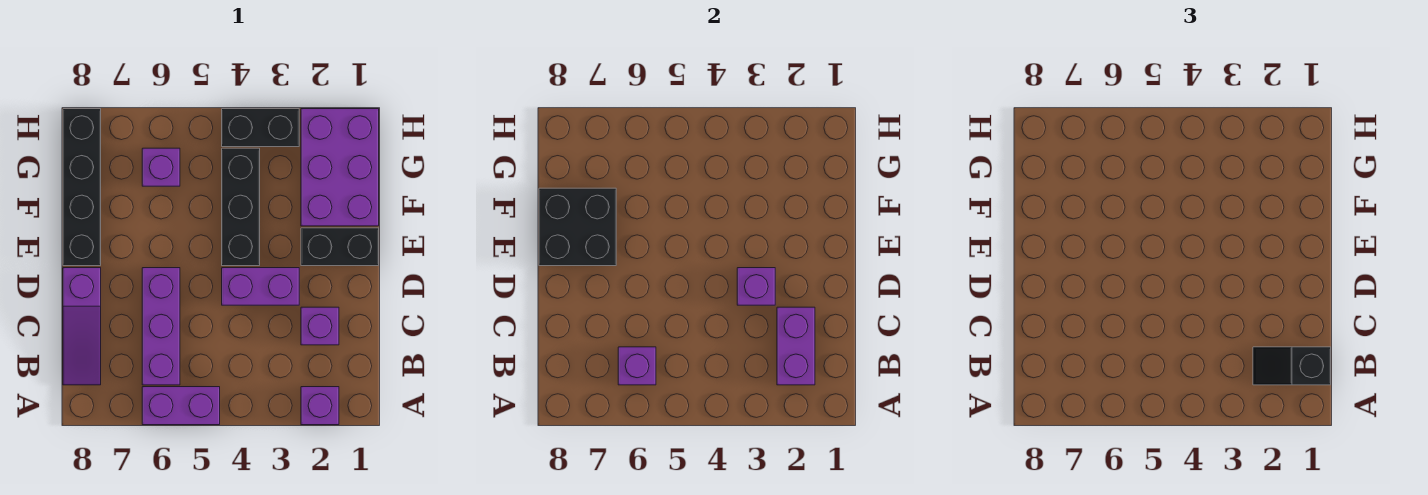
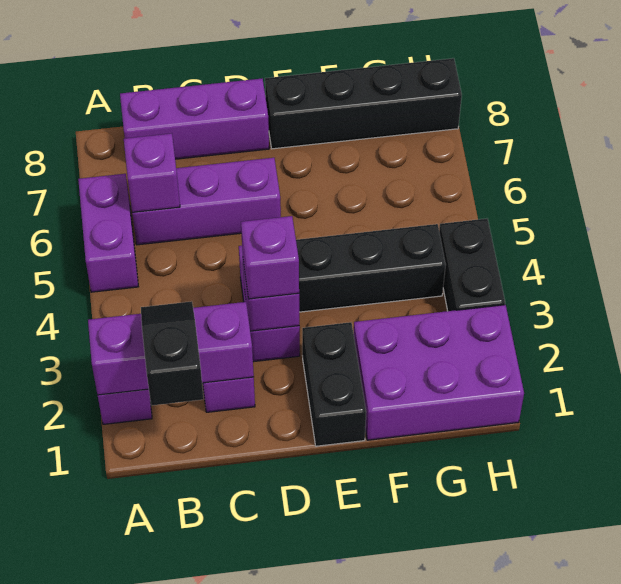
purple brick B2:C2 level 2 -> purple brick A2:C2 level 2
purple slope B8:D8 level 1 top D -> purple brick B8:D8 level 1
black brick E7:F8 level 2 -> none
purple brick G6 level 1 -> purple brick D3 level 3

